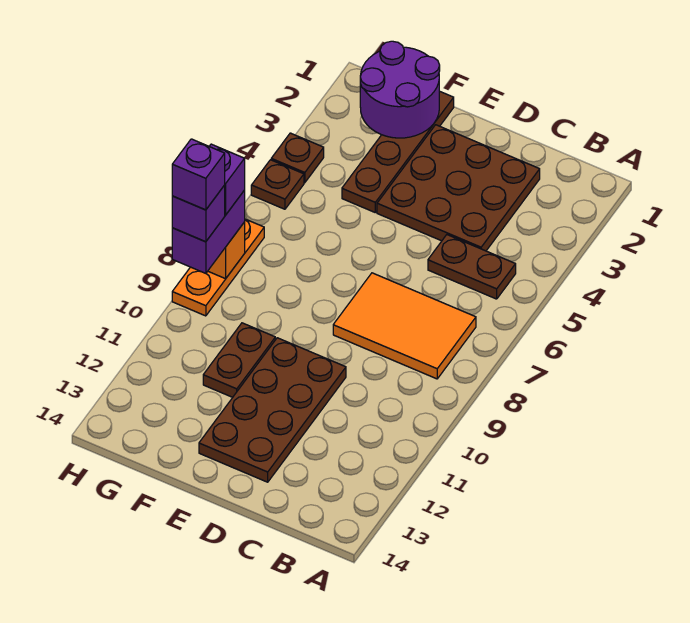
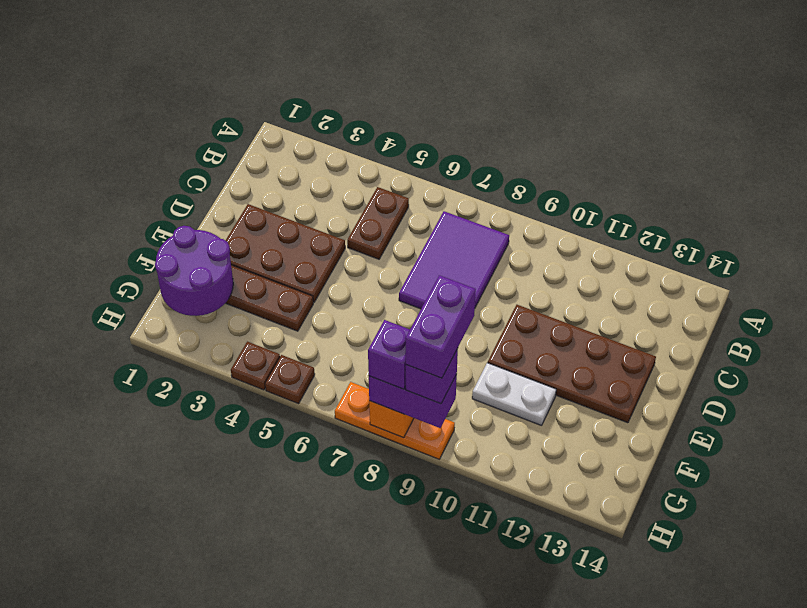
orange tile B7:D8 level 1 -> purple tile B7:D8 level 1
brown plate C2:E4 level 1 -> brown plate D2:E4 level 1
brown plate F10:F11 level 1 -> white plate F10:F11 level 1
purple brick H9 level 5 -> purple brick G9:H9 level 5

